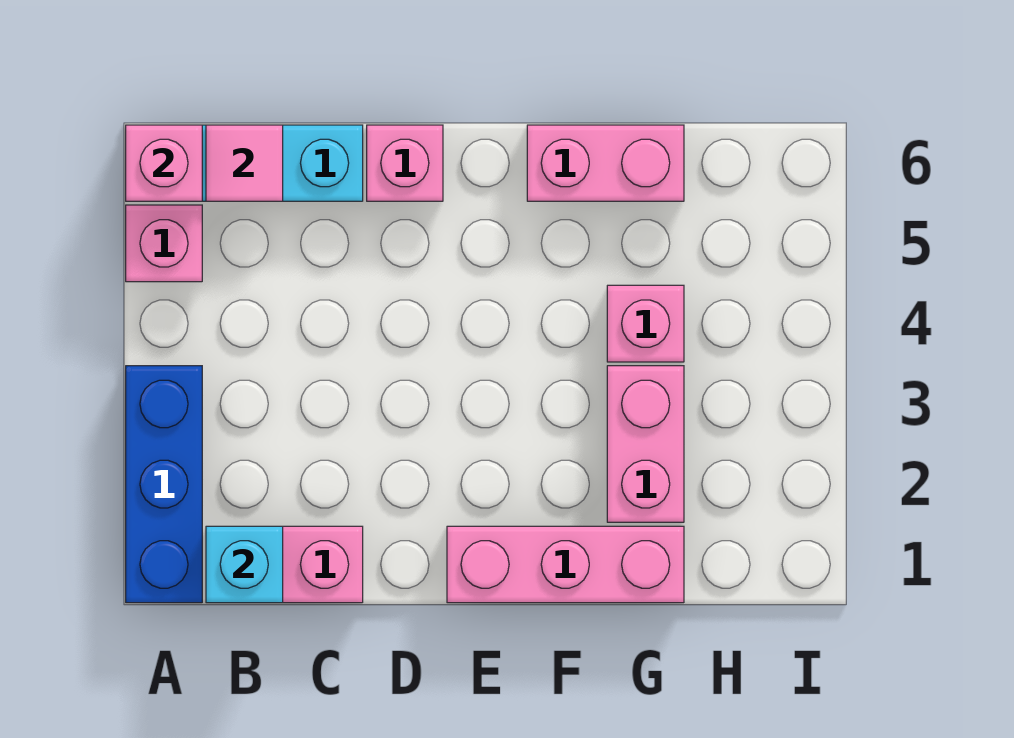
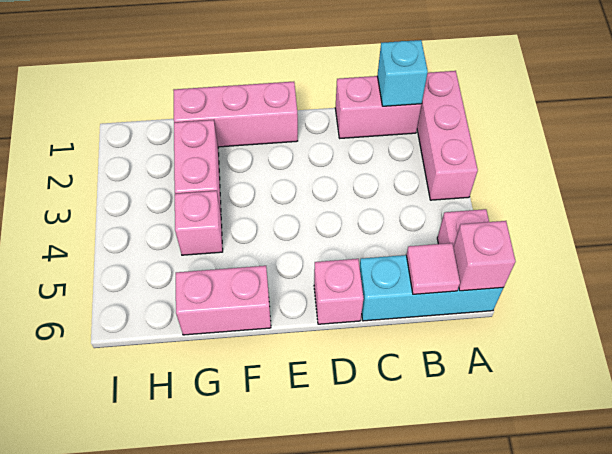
blue brick A1:A3 level 1 -> pink brick A1:A3 level 1

